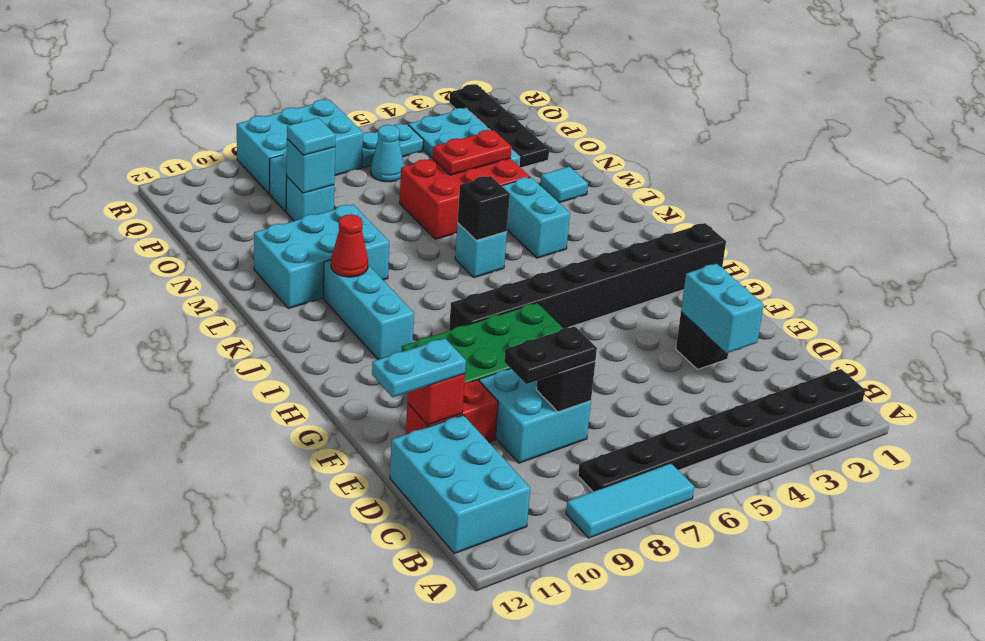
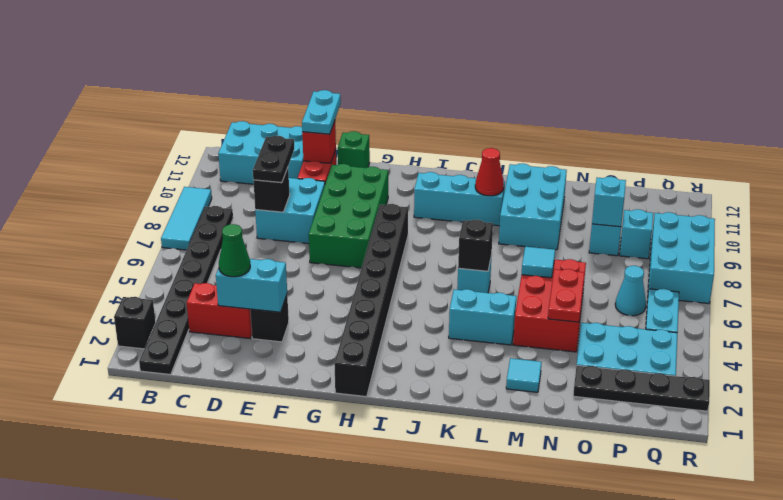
none -> black brick A2 level 1
none -> red brick C3:D3 level 1
none -> green cone D3 level 3
none -> green brick F12 level 1
cyan tile O9 level 3 -> cyan tile M6 level 2

